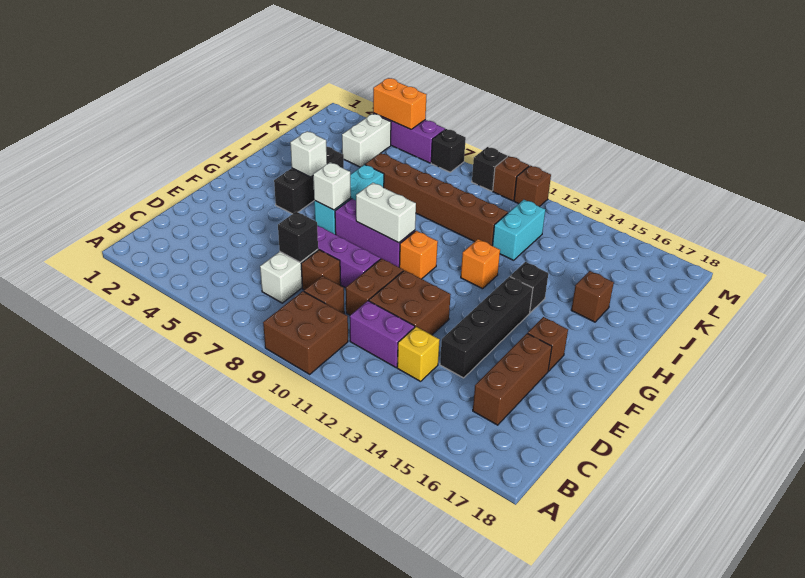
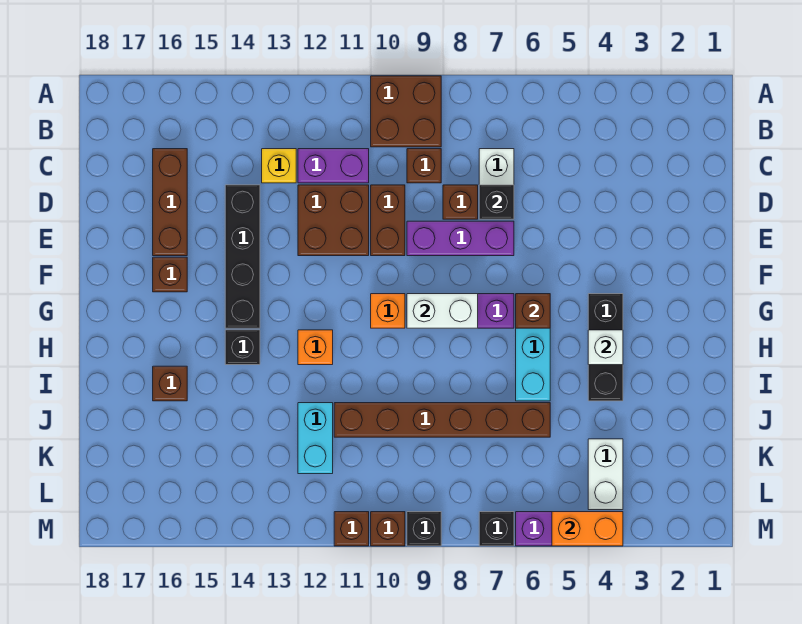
white brick G6 level 2 -> brown brick G6 level 2

